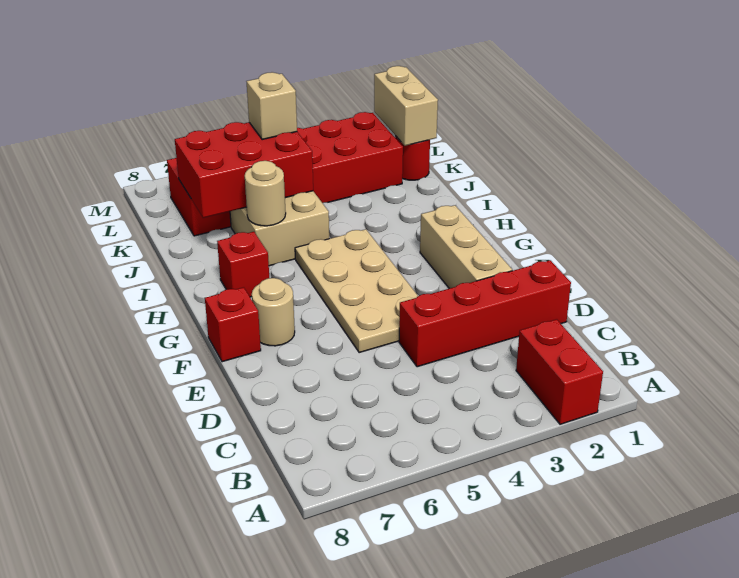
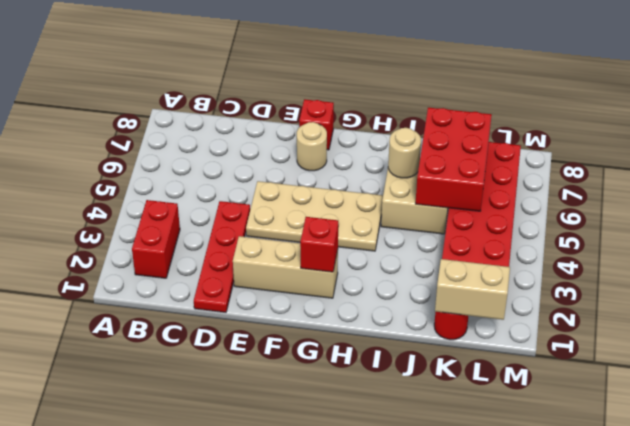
red brick A2:B2 level 1 -> red brick B2:B3 level 1
red brick D1:D4 level 1 -> red plate D1:D4 level 1
red brick H7 level 1 -> red brick G2 level 2
tan brick K5 level 3 -> none

